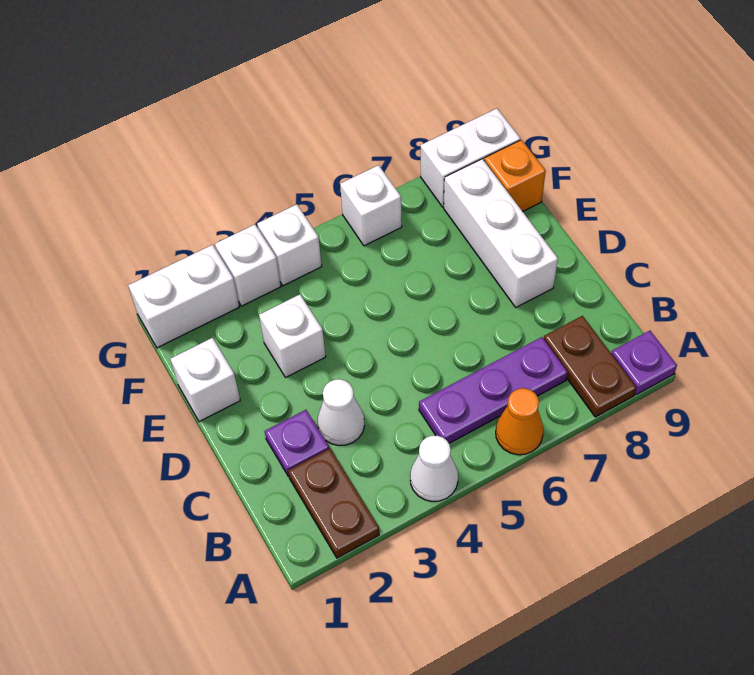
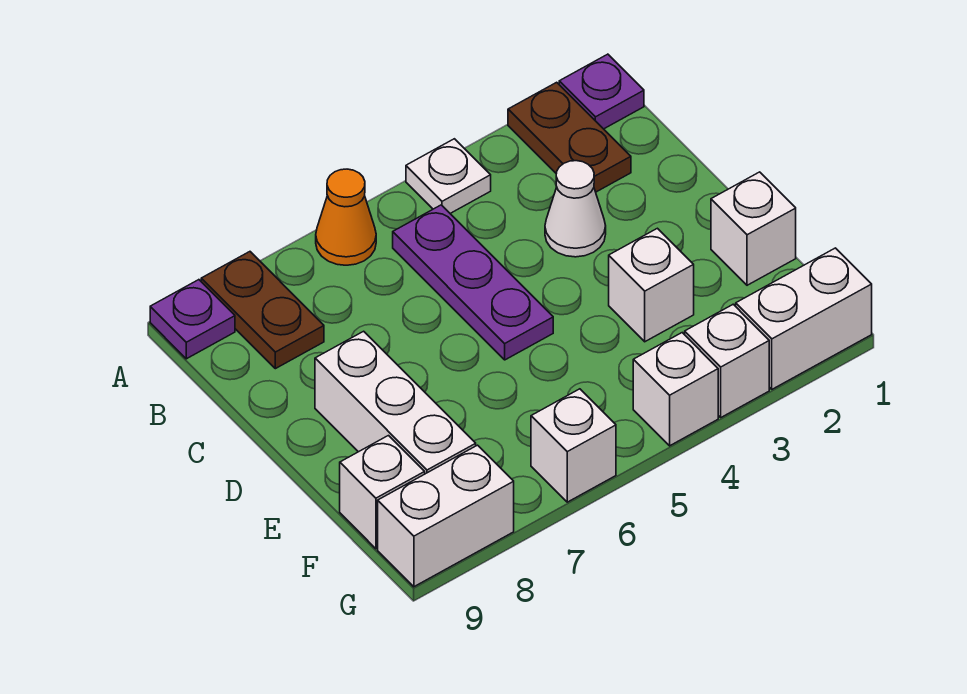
white cone A4 level 1 -> white plate A4 level 1
purple plate B5:B7 level 1 -> purple plate B5:D5 level 1
purple plate C2 level 1 -> purple plate A1 level 1
orange brick F9 level 1 -> white brick F9 level 1

